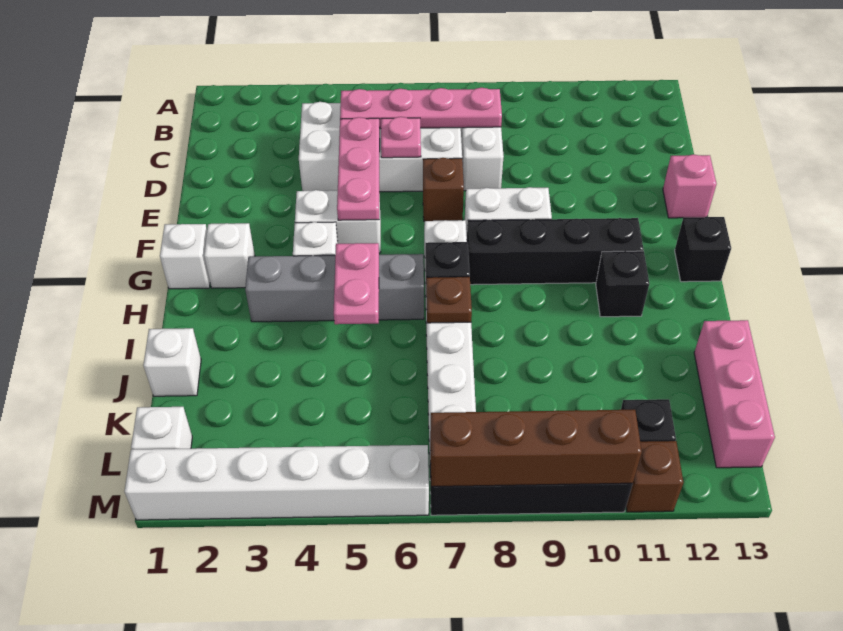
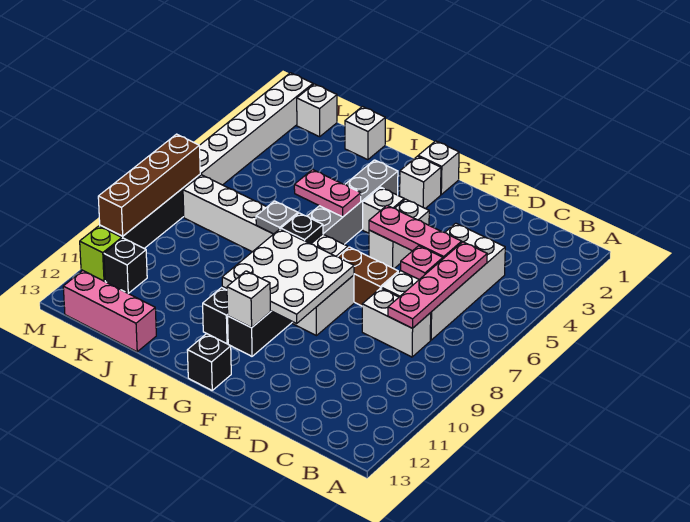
brown brick E7 level 1 -> brown brick E7:F7 level 1
pink brick E13 level 1 -> none
none -> white plate F8:H10 level 2
none -> white brick G11 level 2
brown plate I7 level 2 -> grey plate I7 level 2
brown brick M11 level 1 -> lime brick M11 level 1

